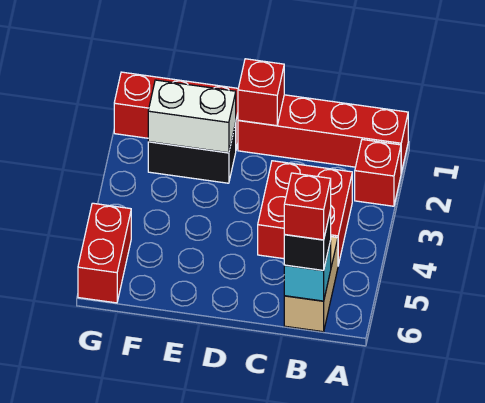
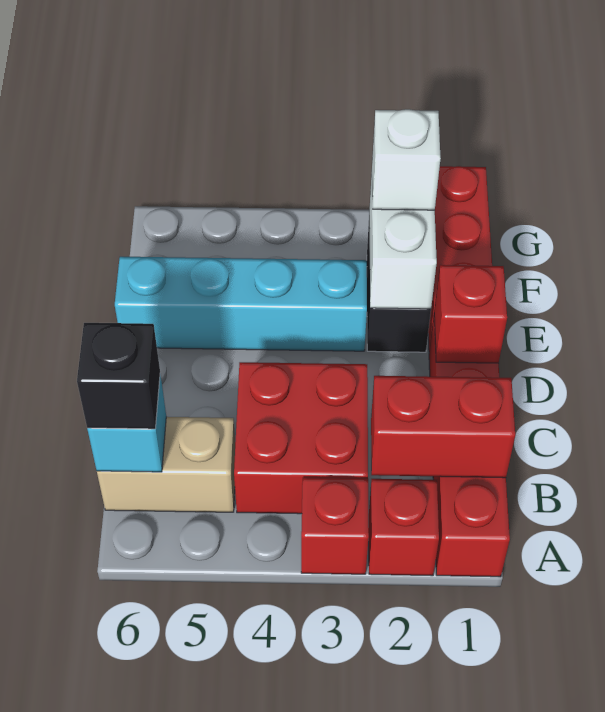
red brick B6 level 4 -> red brick A3 level 1
none -> cyan brick E3:E6 level 1
none -> white brick F2 level 3
red brick G5:G6 level 1 -> red brick B1:B2 level 2

